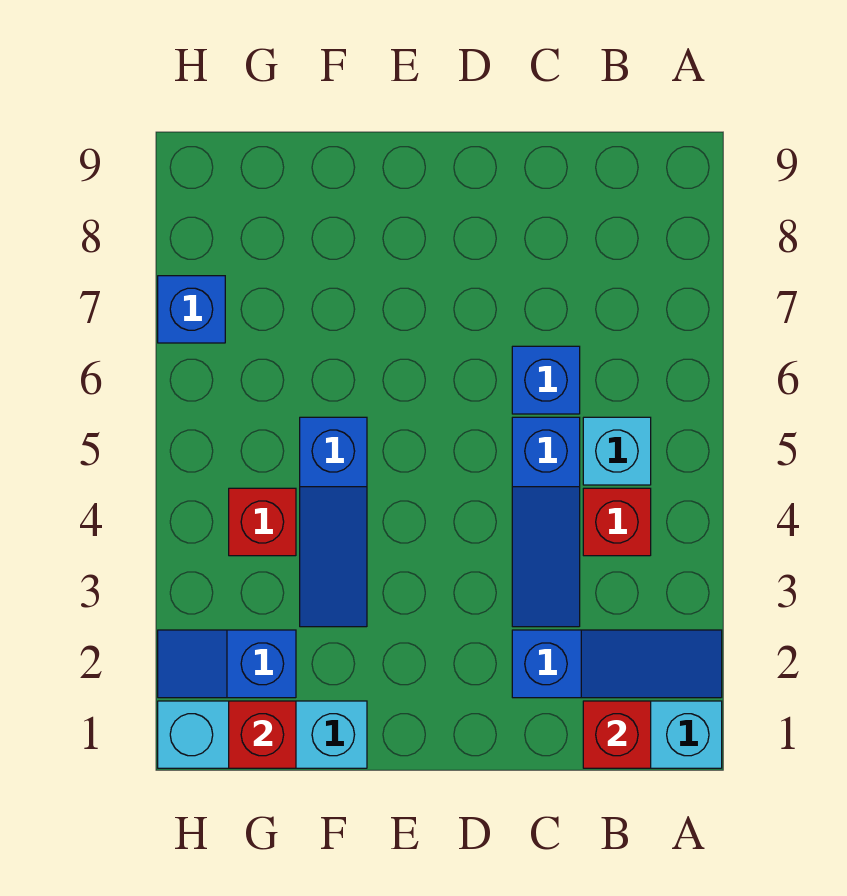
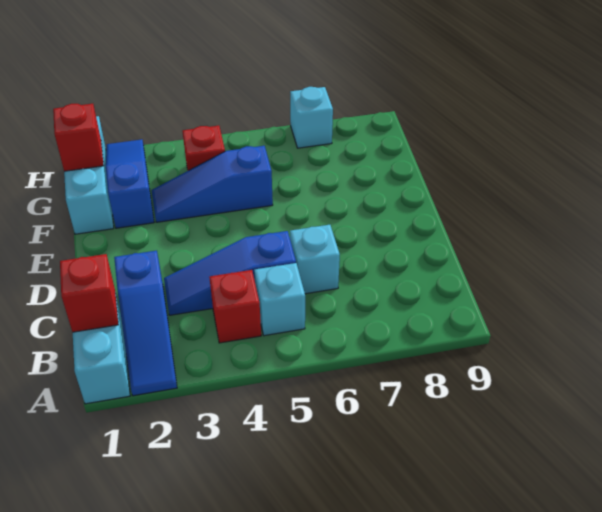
blue brick C6 level 1 -> cyan brick C6 level 1
blue slope G2:H2 level 1 top G -> blue slope F2:H2 level 1 top F
blue brick H7 level 1 -> cyan brick H7 level 1

